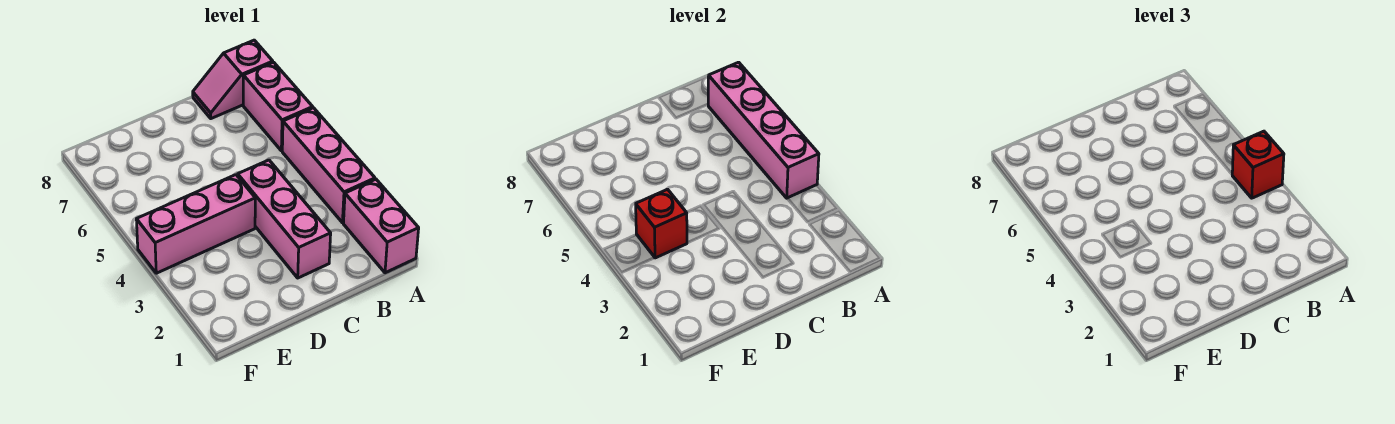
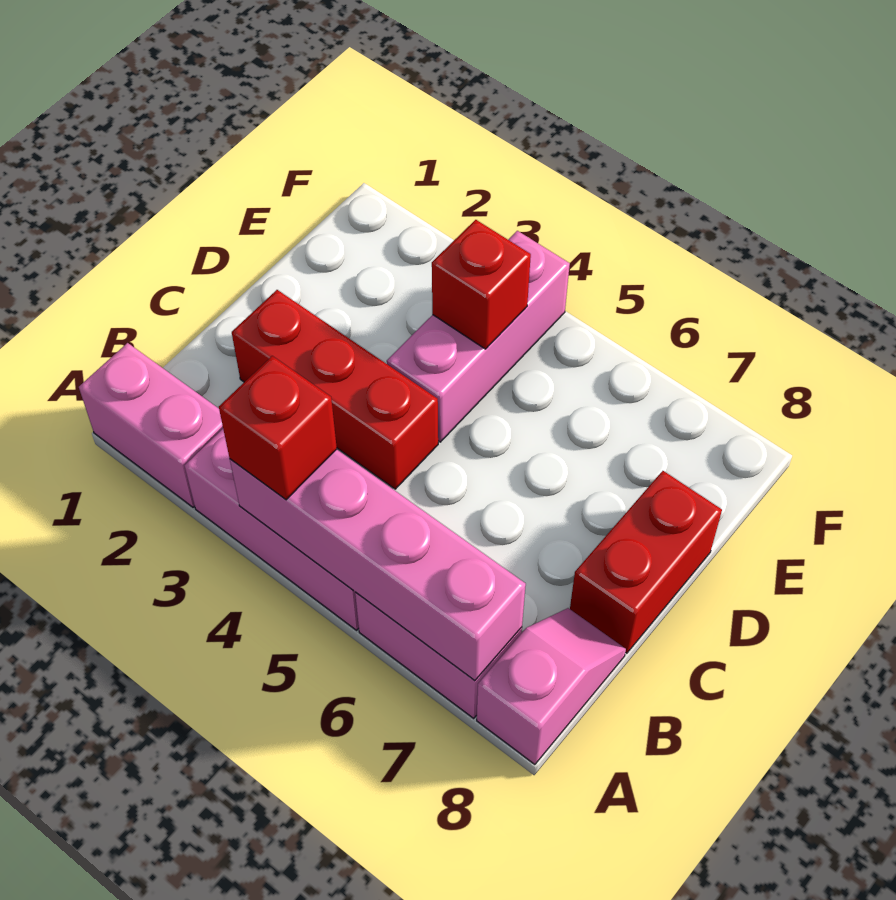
pink brick C2:C4 level 1 -> red brick C2:C4 level 1
none -> red brick C8:D8 level 1

